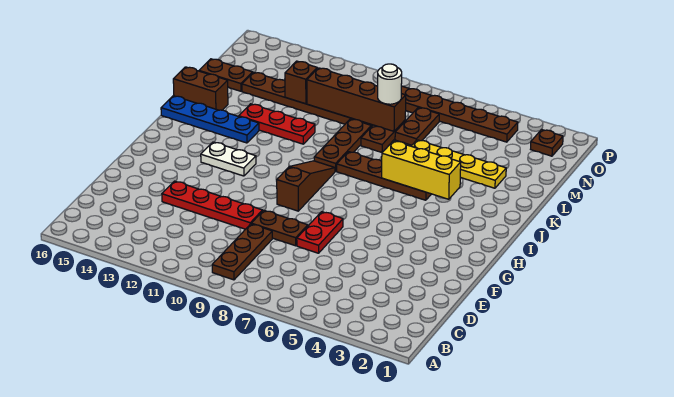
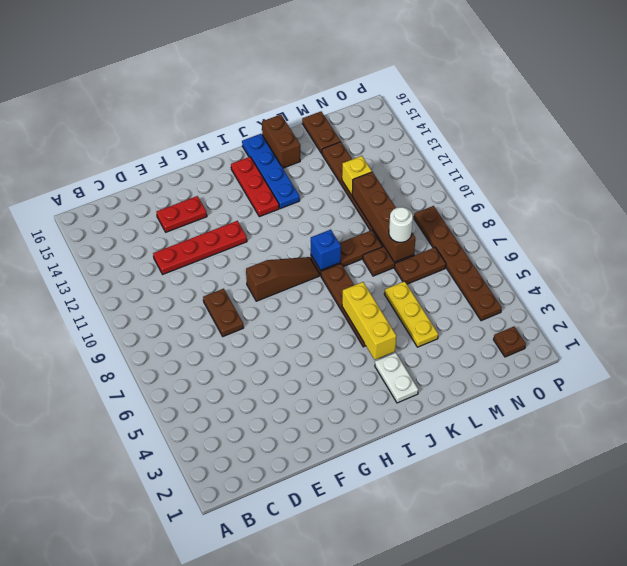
brown plate B9:D9 level 1 -> none
red plate E7:F7 level 1 -> red plate E14:F14 level 1
red plate E10:E13 level 1 -> red plate D12:G12 level 1
white plate H12:H13 level 1 -> white plate J2:J3 level 1
none -> blue brick J9 level 2
red plate K11:K13 level 1 -> red plate I13:I15 level 1
yellow plate L3:L6 level 1 -> yellow plate L4:L6 level 1
brown brick M12 level 2 -> yellow brick M12 level 2

